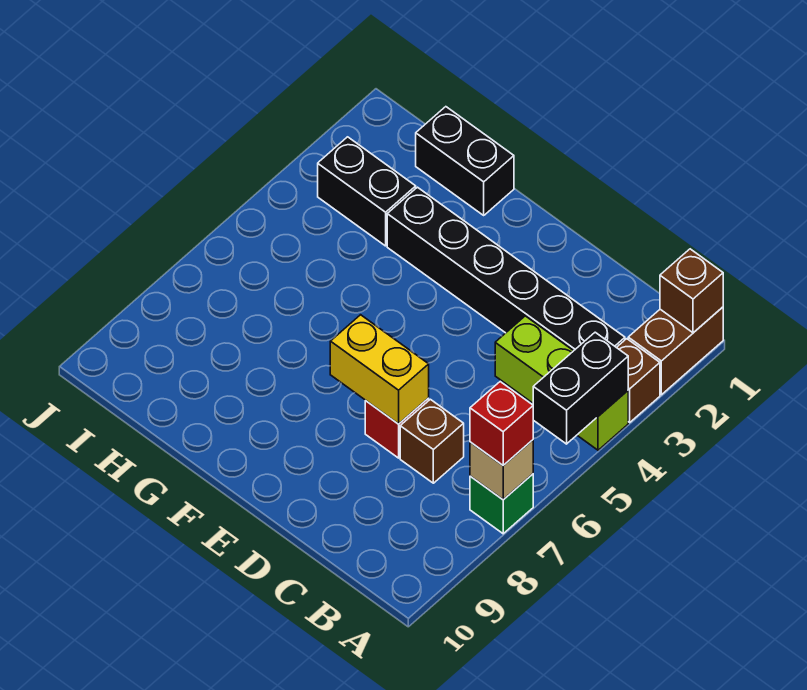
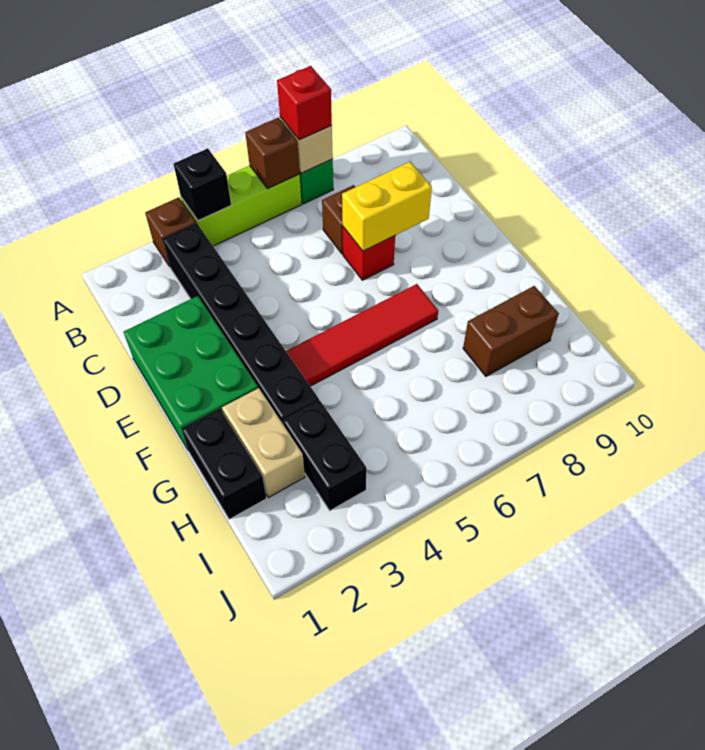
brown brick A1:A2 level 1 -> brown brick H8:H9 level 1
brown brick A1 level 2 -> brown brick A6 level 2
lime brick A4:C4 level 1 -> lime brick A4:A6 level 1
black brick A4:A5 level 2 -> black brick A4 level 2
none -> green brick D1:F2 level 1
yellow brick D7:E7 level 2 -> yellow brick D7:D8 level 2
none -> red tile F4:F7 level 1
none -> tan brick G2:H2 level 1

